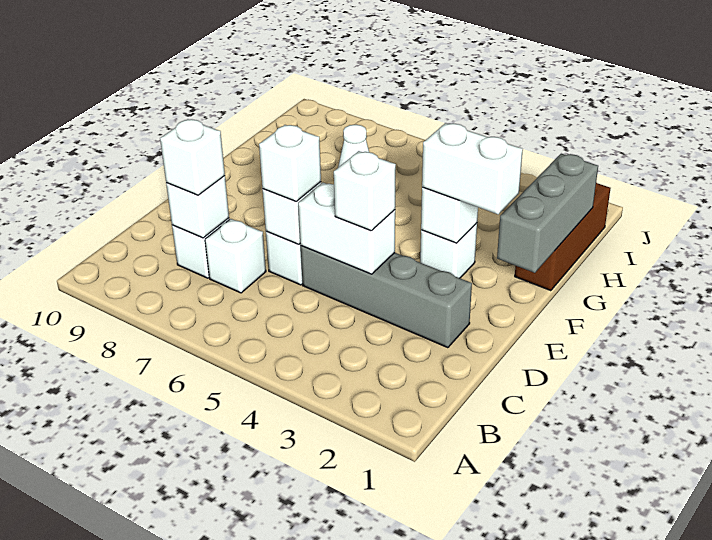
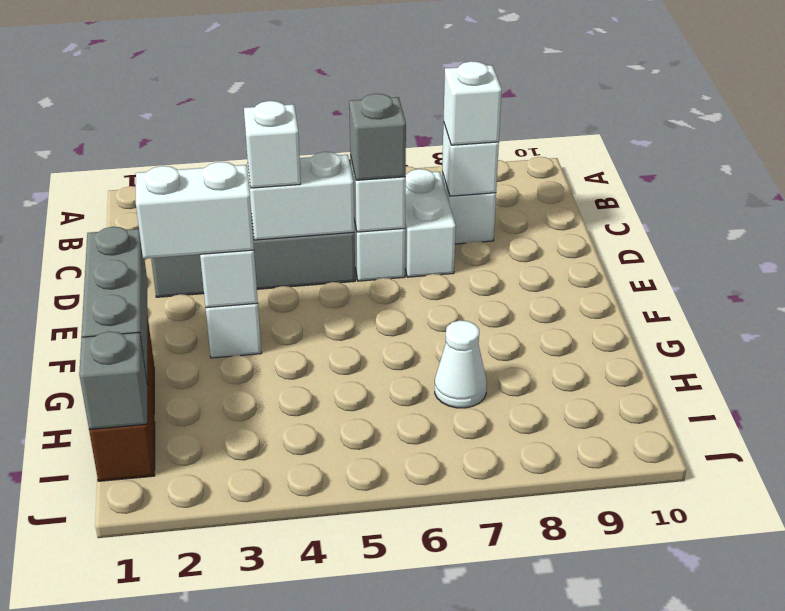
white brick C7 level 1 -> white brick C7:D7 level 1
white brick D6 level 3 -> grey brick D6 level 3
none -> grey brick I1 level 2

